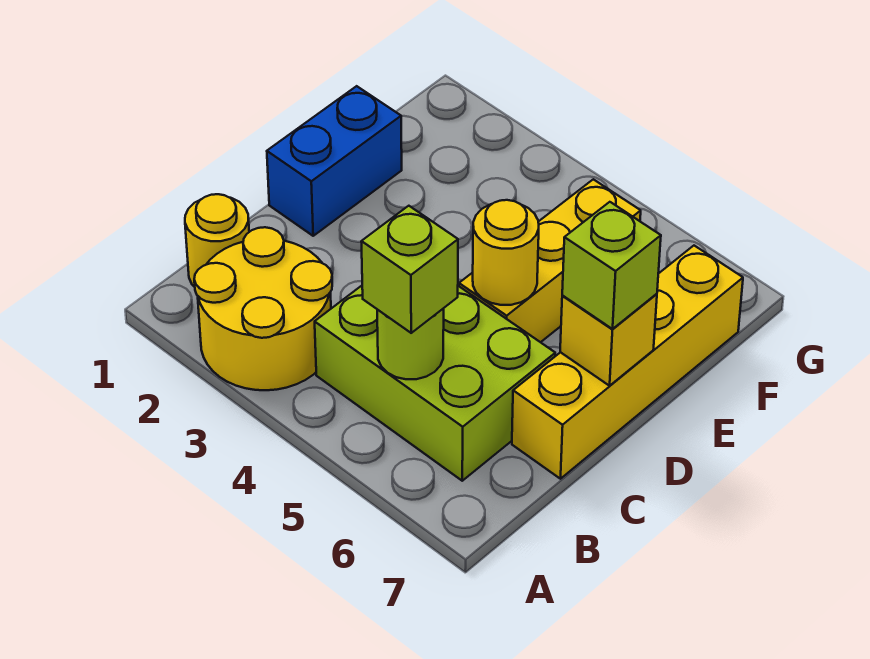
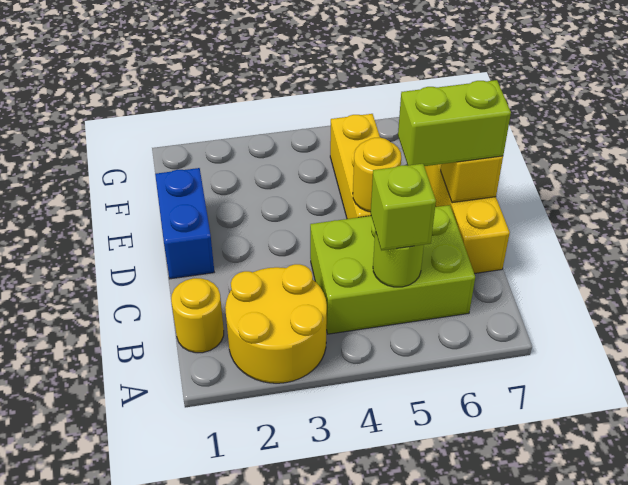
lime brick D7 level 3 -> lime brick D6:D7 level 3

